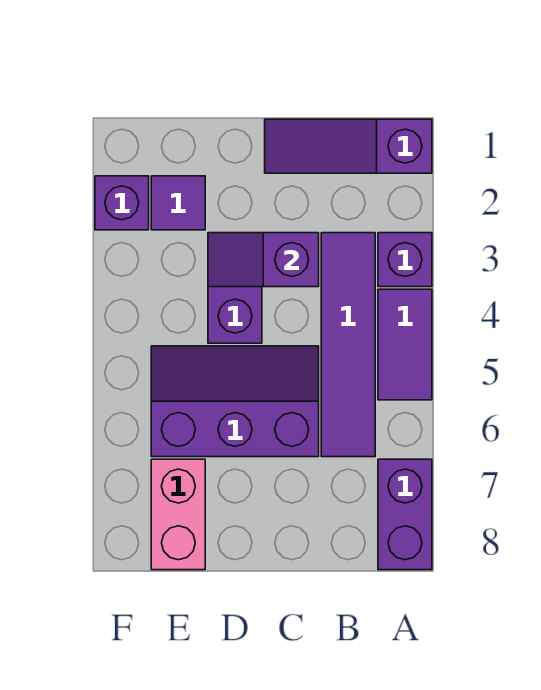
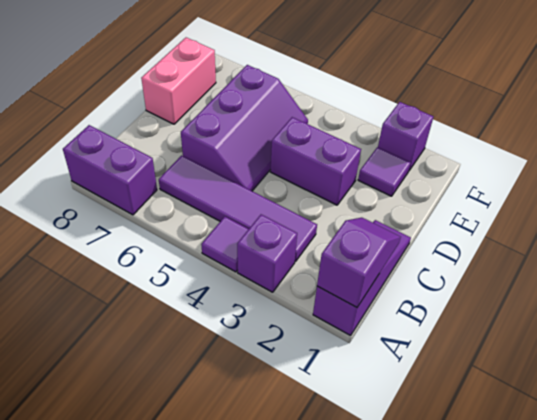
purple tile A4:A5 level 1 -> purple tile A4 level 1
purple slope C3:D3 level 2 top C -> purple slope A1:B1 level 2 top A
pink brick E7:E8 level 1 -> pink brick D8:E8 level 1

